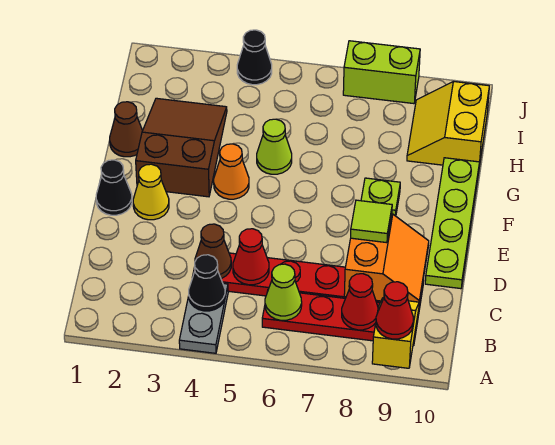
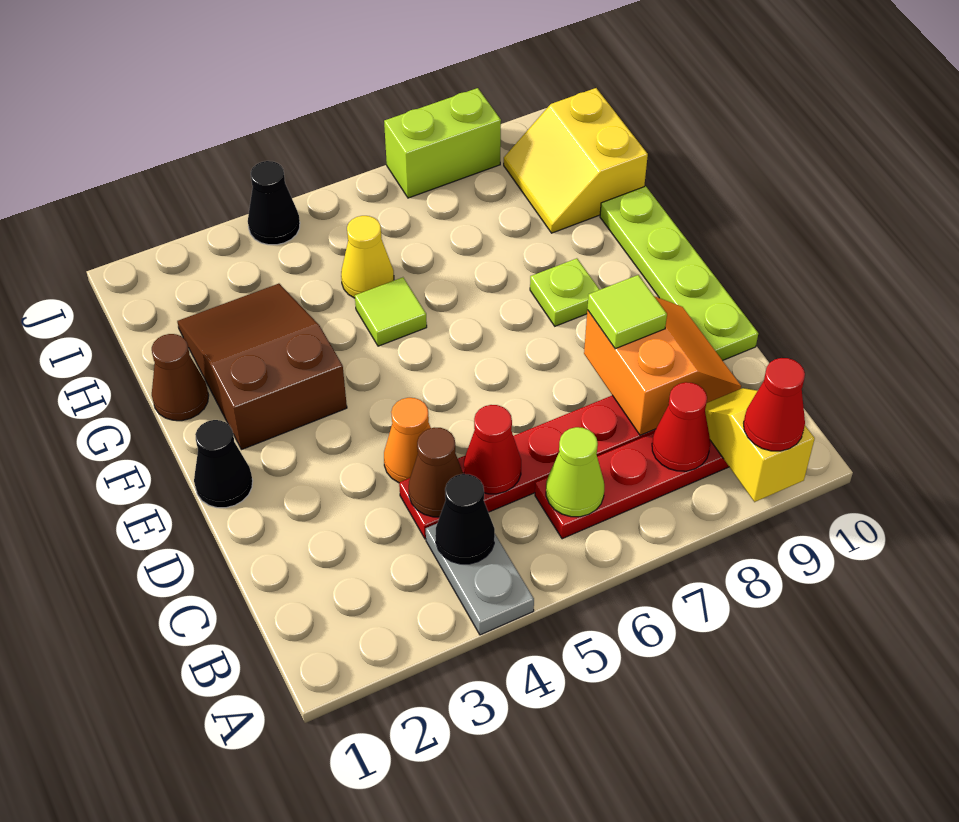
yellow cone E2 level 1 -> yellow cone H5 level 1
orange cone F4 level 1 -> orange cone D4 level 1
lime cone G5 level 1 -> lime tile G5 level 1

